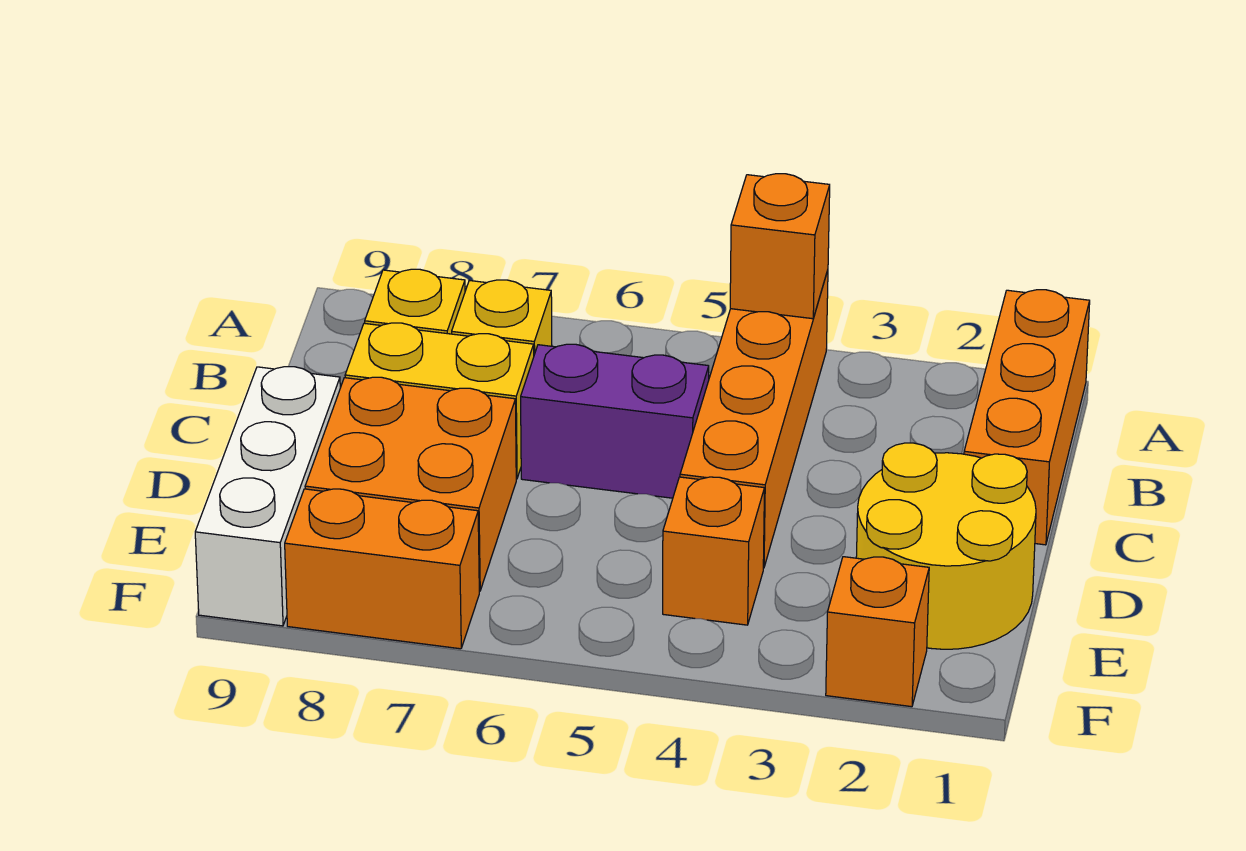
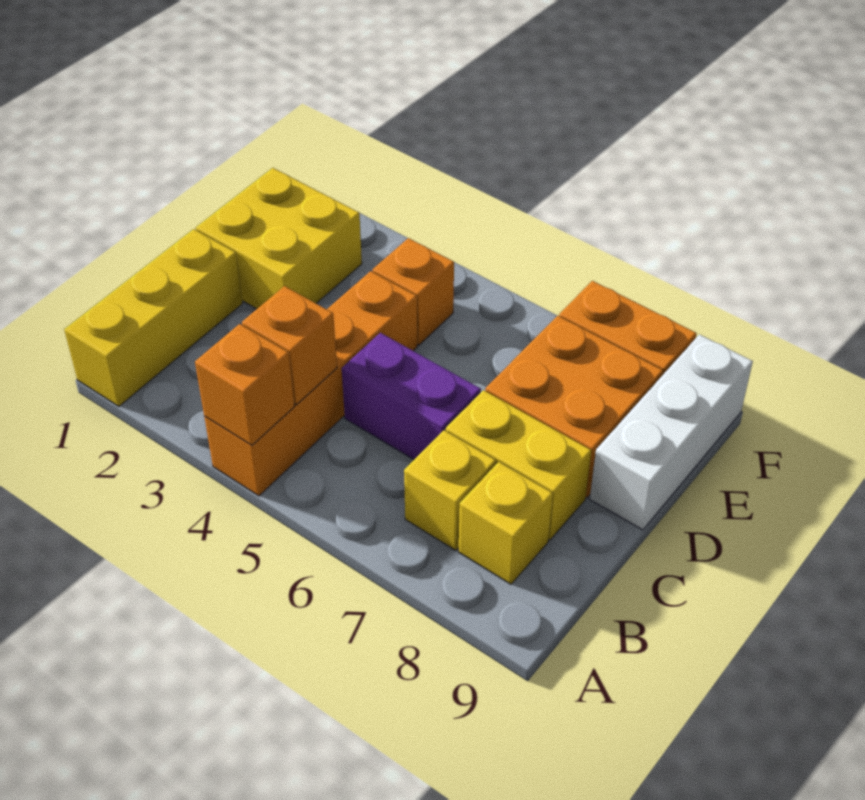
orange brick A1:C1 level 1 -> yellow brick A1:C1 level 1
yellow round brick D1:E2 level 1 -> yellow brick D1:E2 level 1
orange brick F2 level 1 -> orange brick B4 level 2

